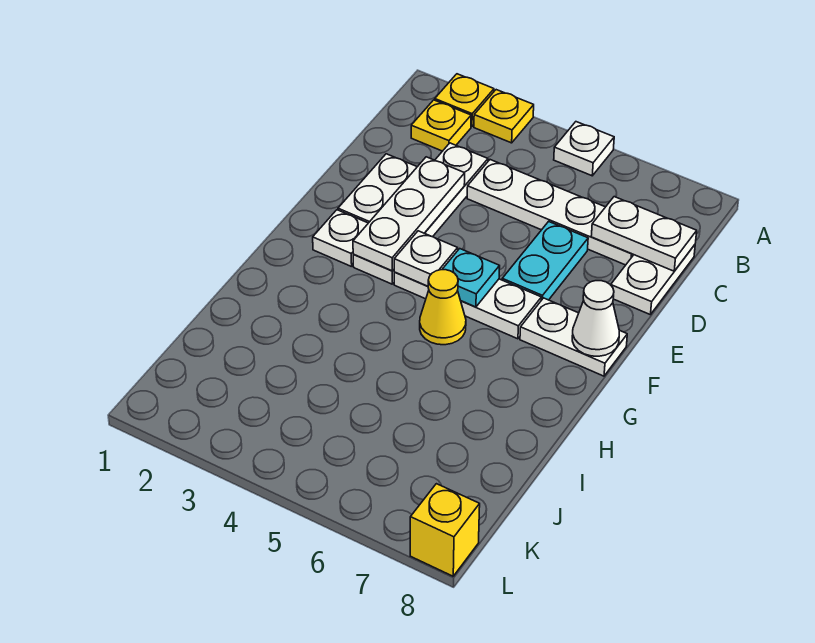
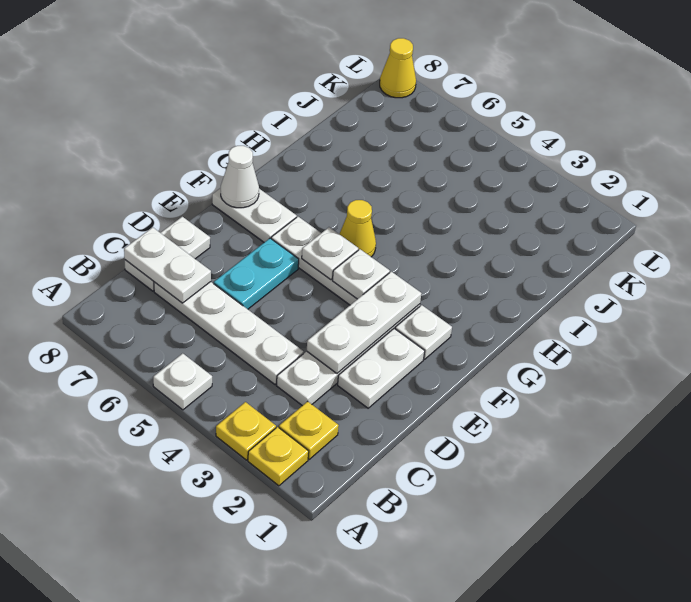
cyan plate F5 level 2 -> white plate F5 level 2
yellow brick L8 level 1 -> yellow cone L8 level 1

